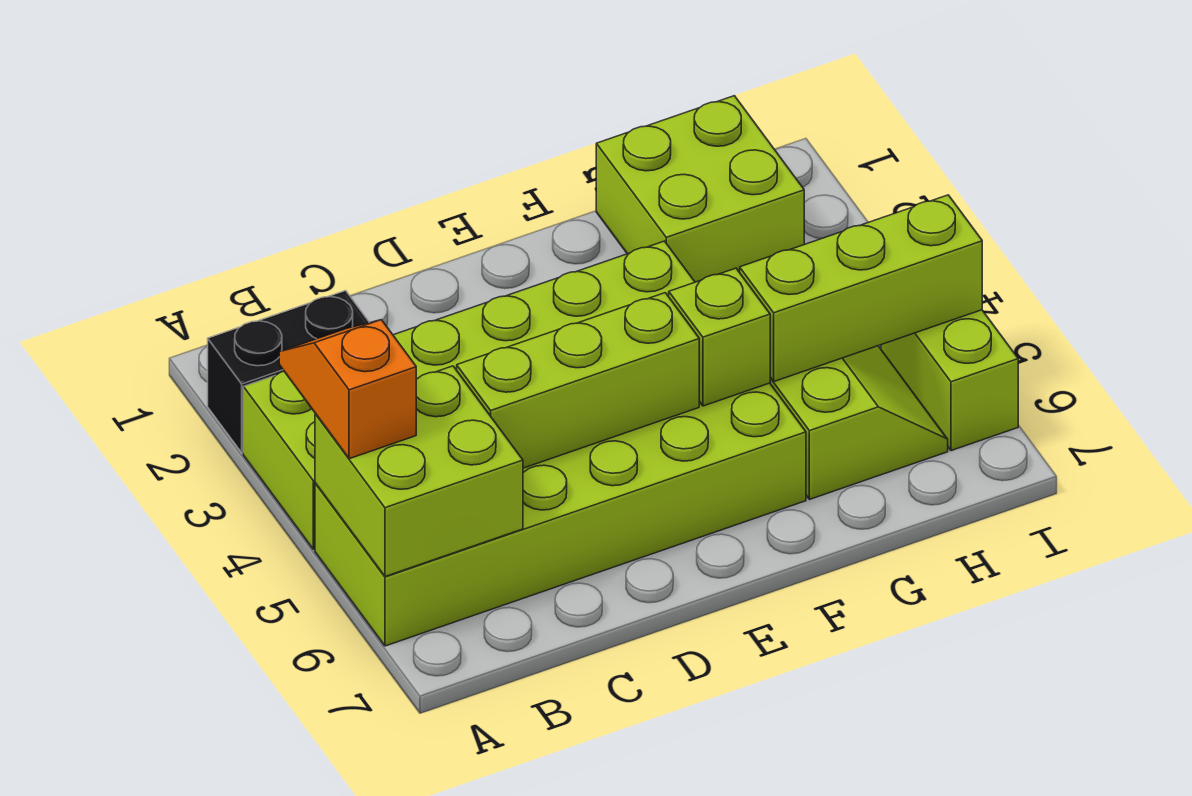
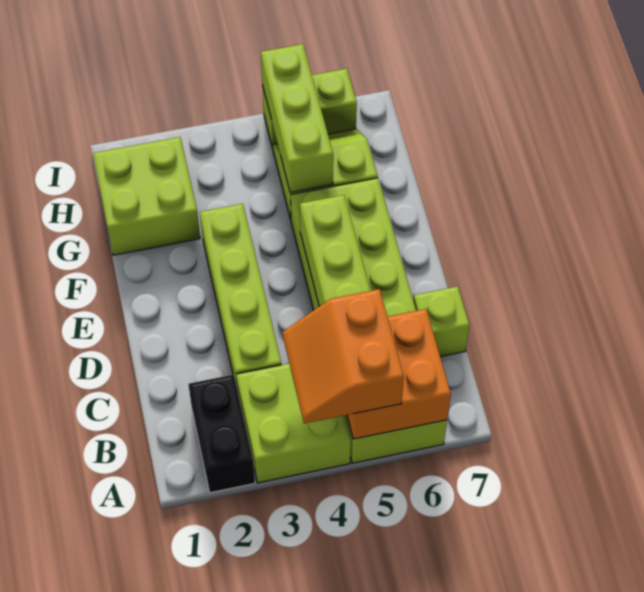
orange slope A4:A5 level 3 top 5 -> orange slope A4:B5 level 3 top 5
lime brick A5:B6 level 2 -> orange brick A5:B6 level 2
lime brick F5 level 2 -> lime brick C7 level 1

